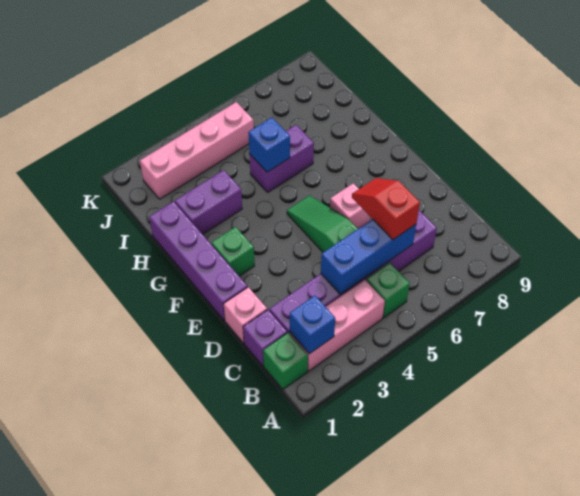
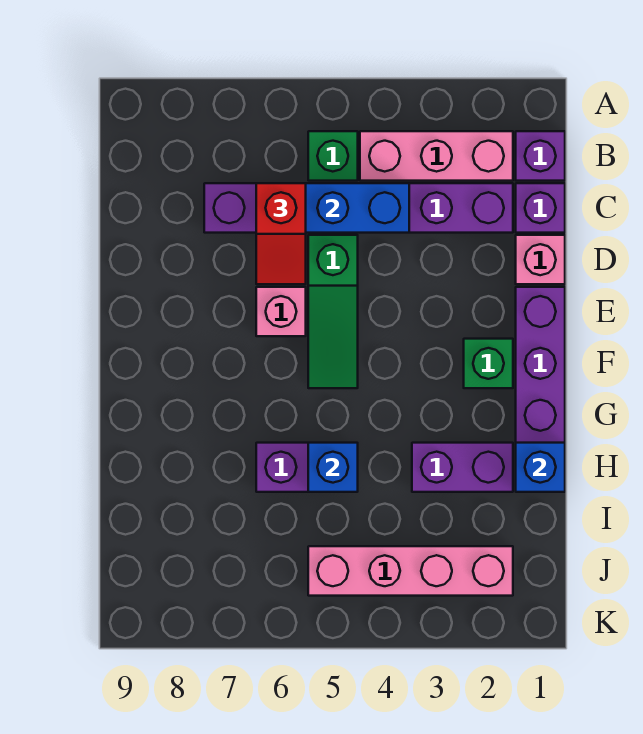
green brick B1 level 1 -> purple brick B1 level 1
blue brick B2 level 2 -> blue brick H1 level 2

